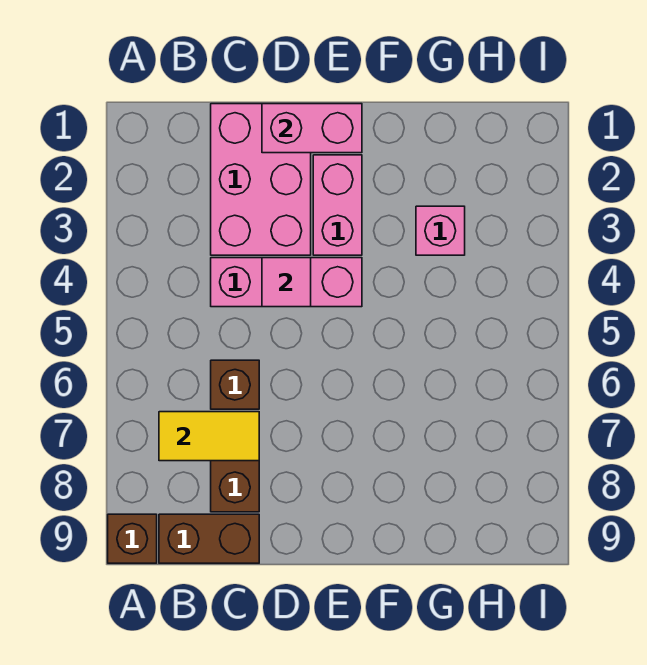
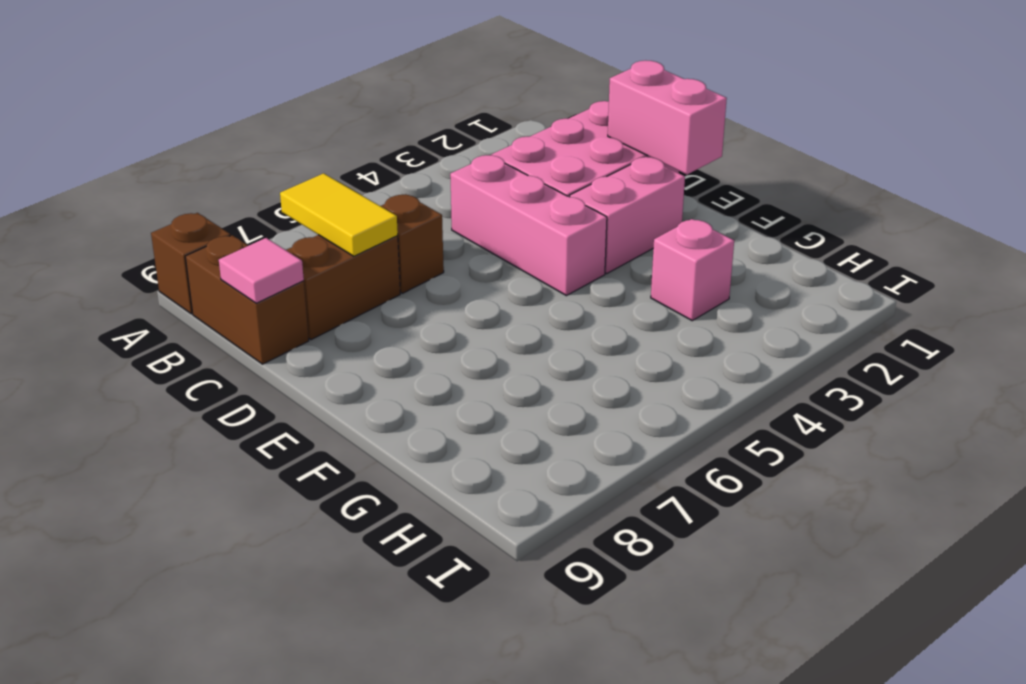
pink tile D4 level 2 -> pink tile C9 level 2

